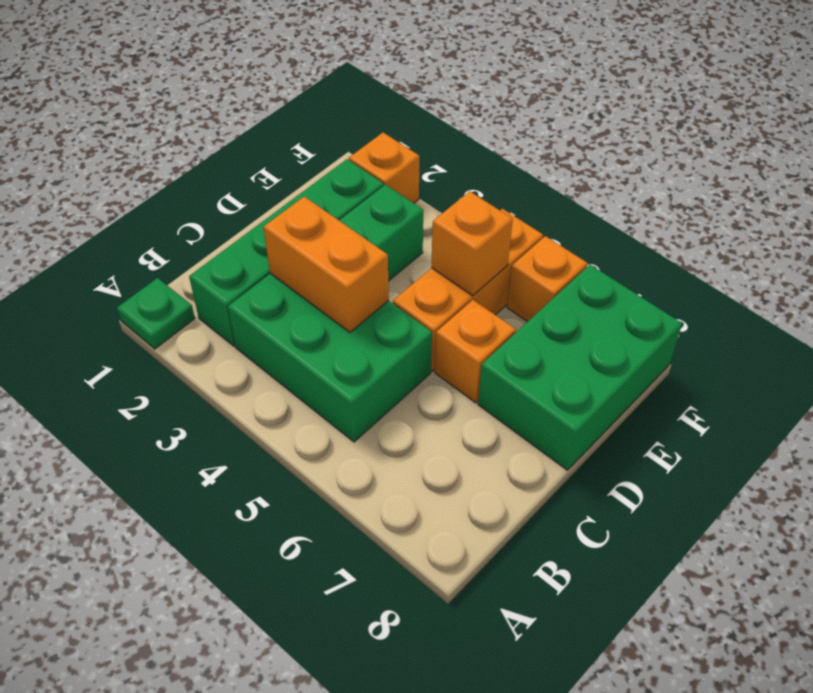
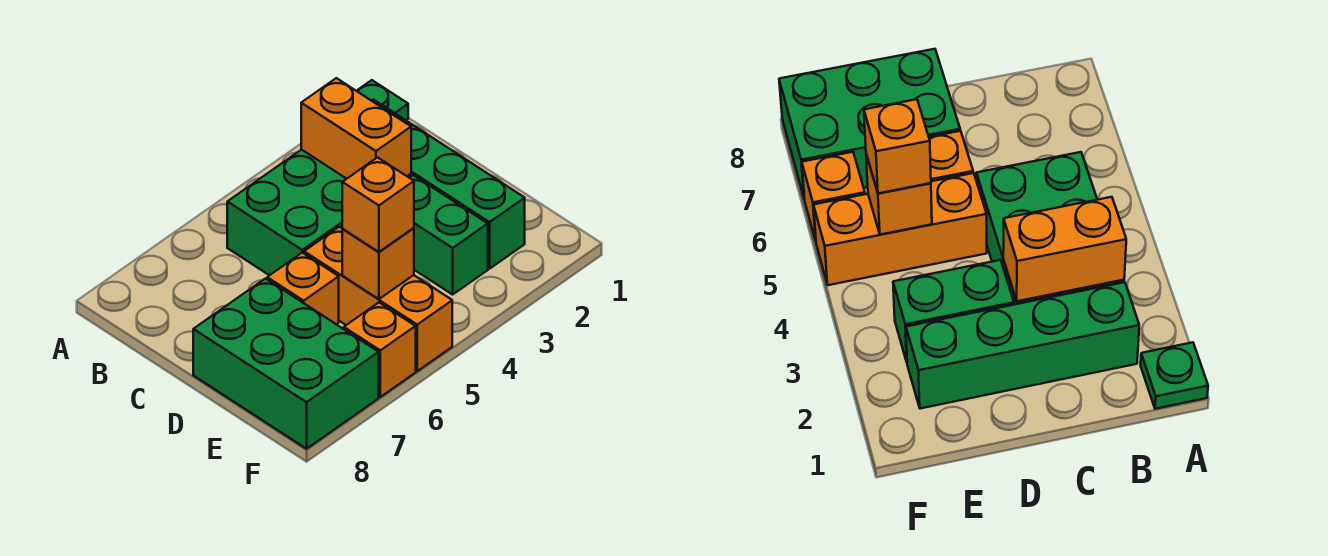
orange brick C3:C4 level 2 -> orange brick B3:C3 level 2
orange brick F2 level 1 -> orange brick E5 level 3

